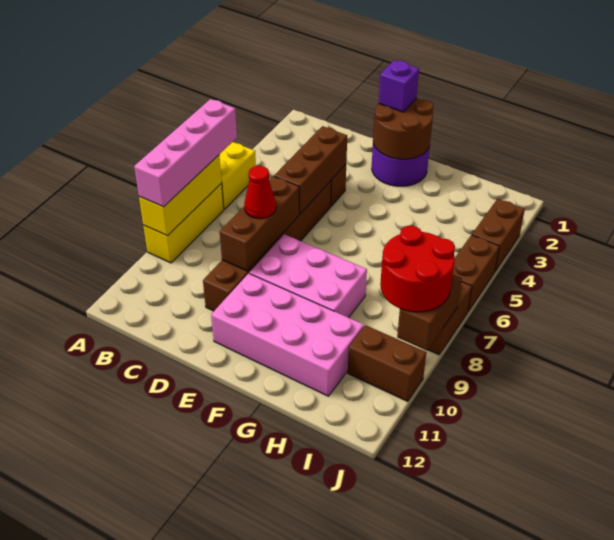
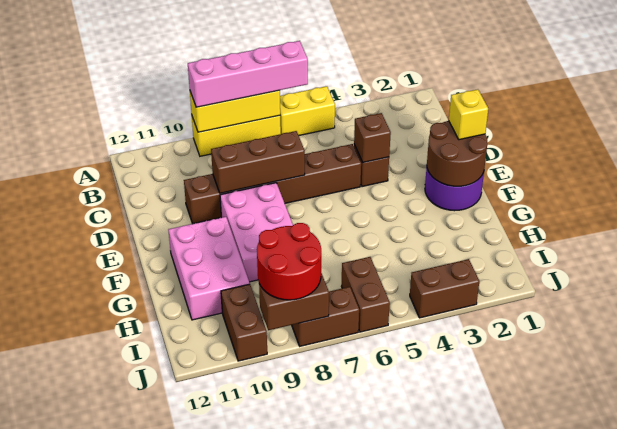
brown brick D4:D6 level 2 -> brown brick D4 level 2
red cone D8 level 3 -> none
purple brick E1 level 3 -> yellow brick E1 level 3
pink brick E10:H11 level 1 -> pink brick F10:H11 level 1
brown brick J5:J6 level 1 -> brown brick I6:J6 level 1

